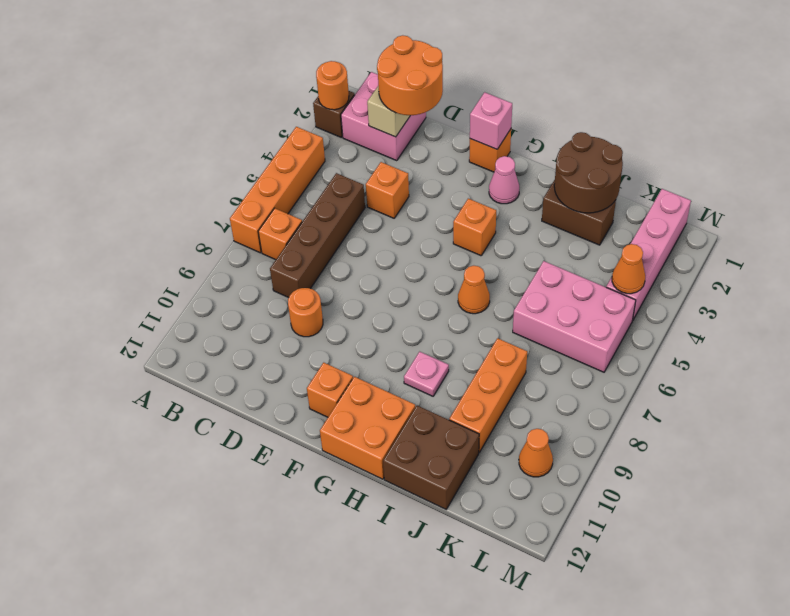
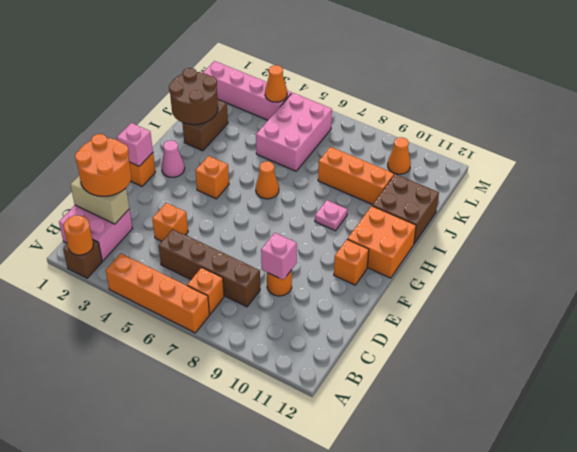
none -> pink brick D9 level 2

